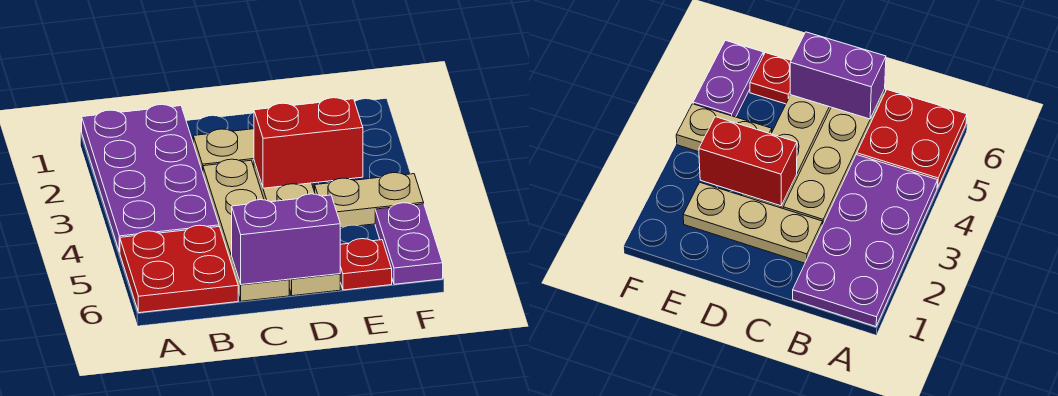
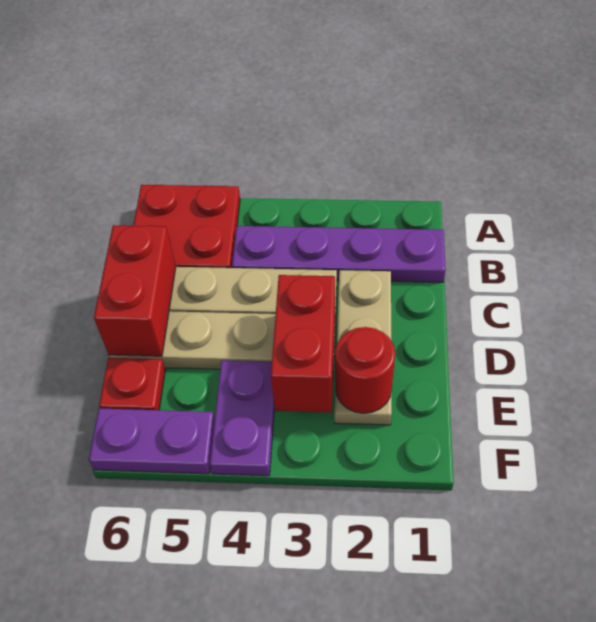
purple plate A1:B4 level 1 -> purple plate B1:B4 level 1
purple brick C6:D6 level 2 -> red brick C6:D6 level 2
none -> red round brick E2 level 2
tan plate E4:F4 level 1 -> purple plate E4:F4 level 1

